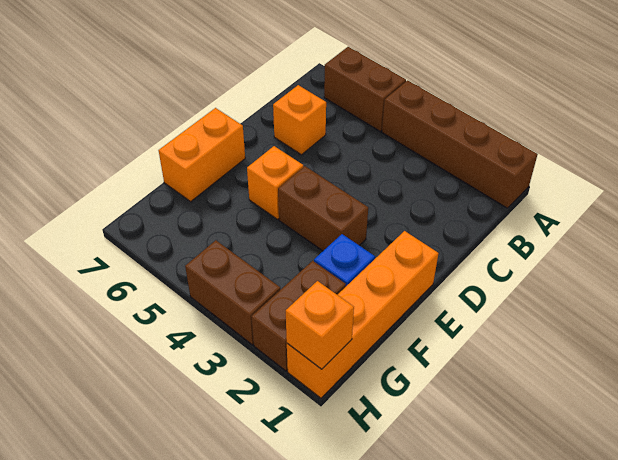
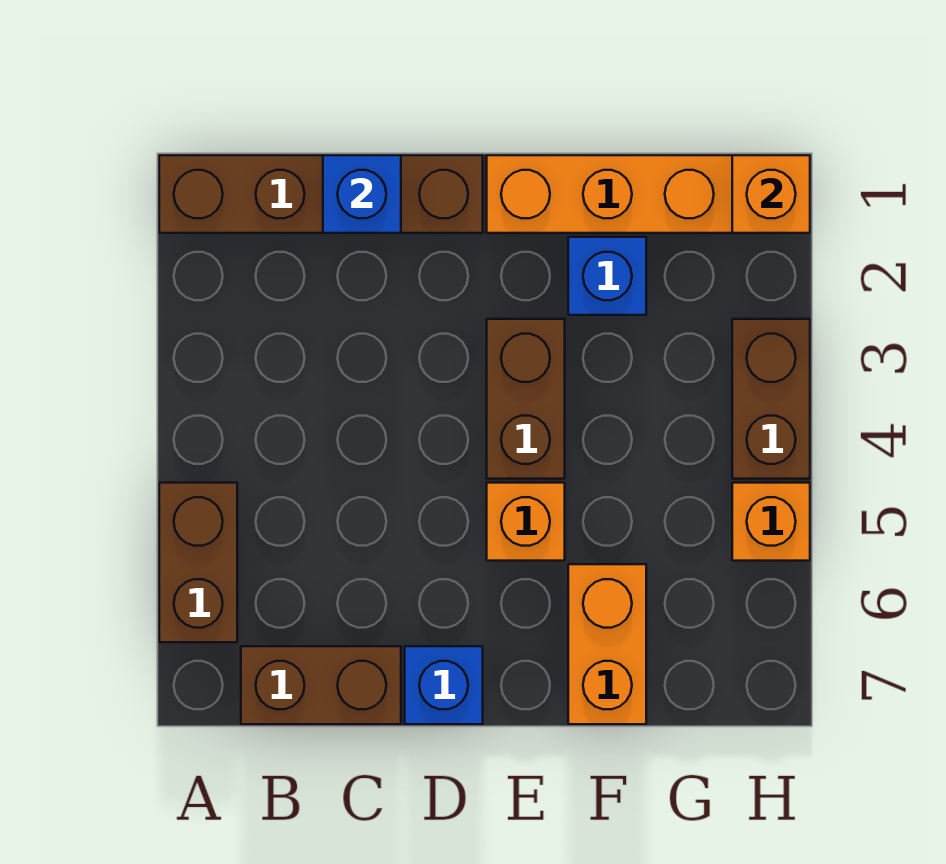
brown brick A1:A4 level 1 -> brown brick A1:D1 level 1
none -> blue brick C1 level 2
orange brick C6 level 1 -> orange brick H5 level 1
none -> blue brick D7 level 1
orange brick E7:F7 level 1 -> orange brick F6:F7 level 1
brown brick G2:H2 level 1 -> brown brick B7:C7 level 1

